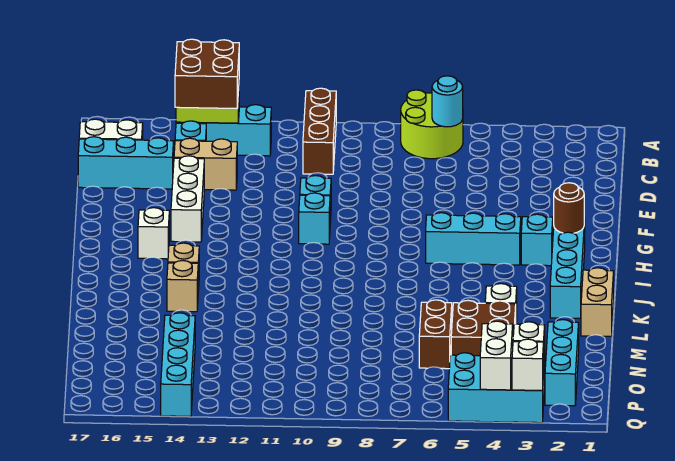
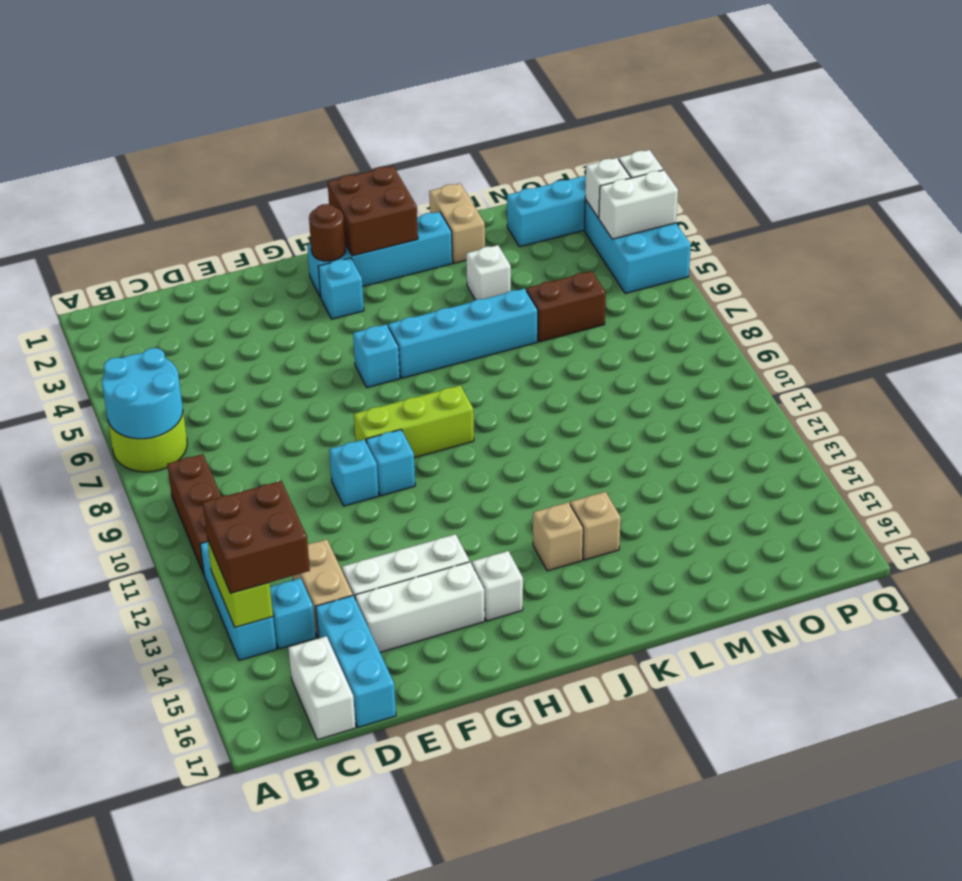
brown brick A10:C10 level 1 -> brown brick B9:B11 level 1
cyan round brick B6 level 2 -> cyan round brick A6:B7 level 2
none -> white brick E15:G15 level 1
none -> lime brick G9:I9 level 1
cyan brick H4:H6 level 1 -> cyan brick H6 level 1
tan brick K1:L1 level 1 -> tan brick L1:L2 level 1
brown brick M4:N5 level 1 -> brown brick I1:J2 level 2
cyan brick N14:Q14 level 1 -> cyan brick I6:L6 level 1

